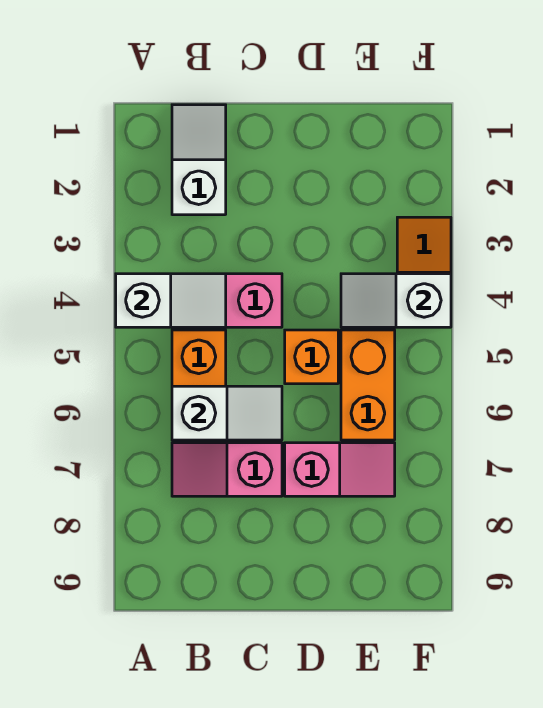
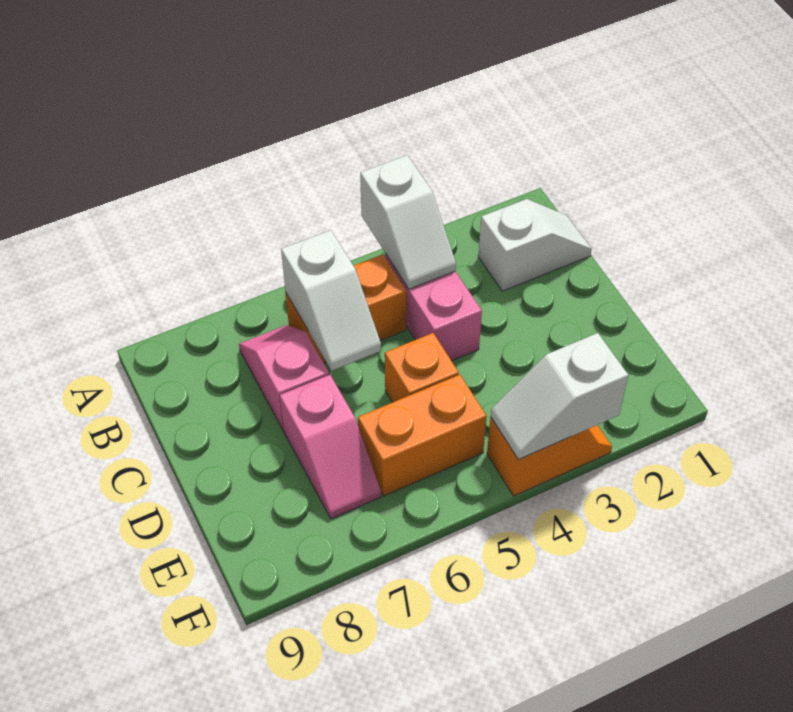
white slope E4:F4 level 2 top F -> white slope F3:F4 level 2 top 3

